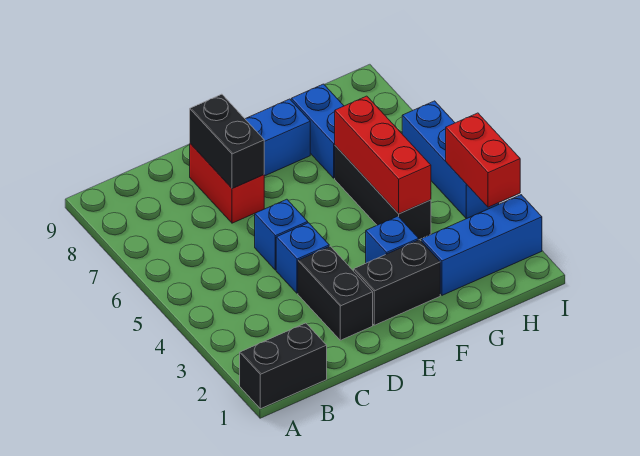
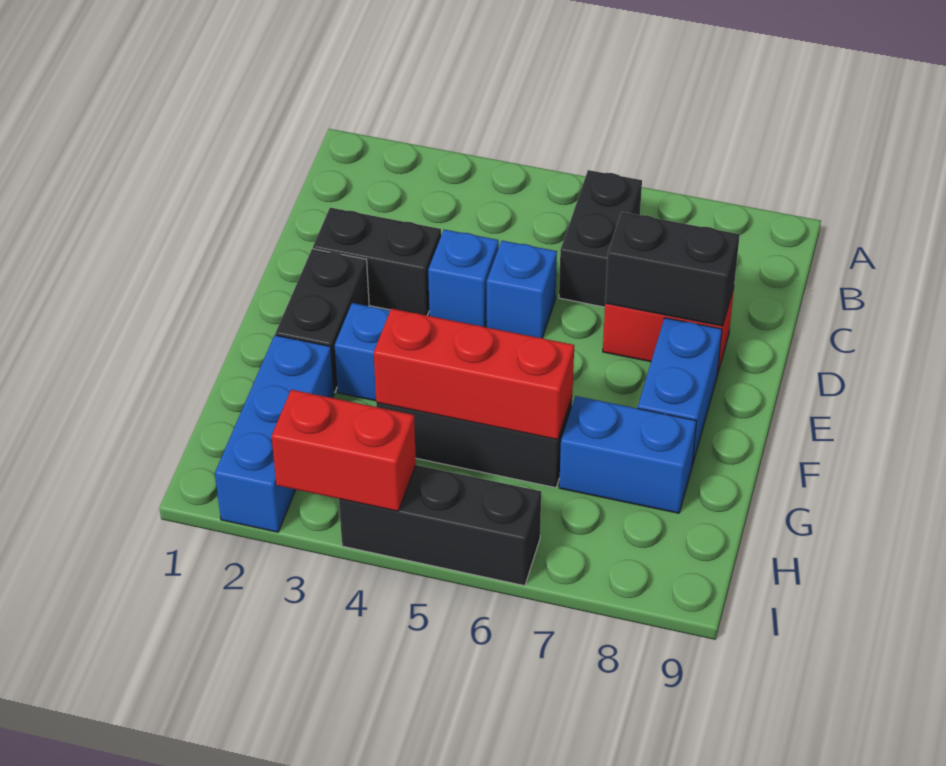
black brick A1:B1 level 1 -> black brick B6:C6 level 1
blue brick I4:I6 level 1 -> black brick I4:I6 level 1

